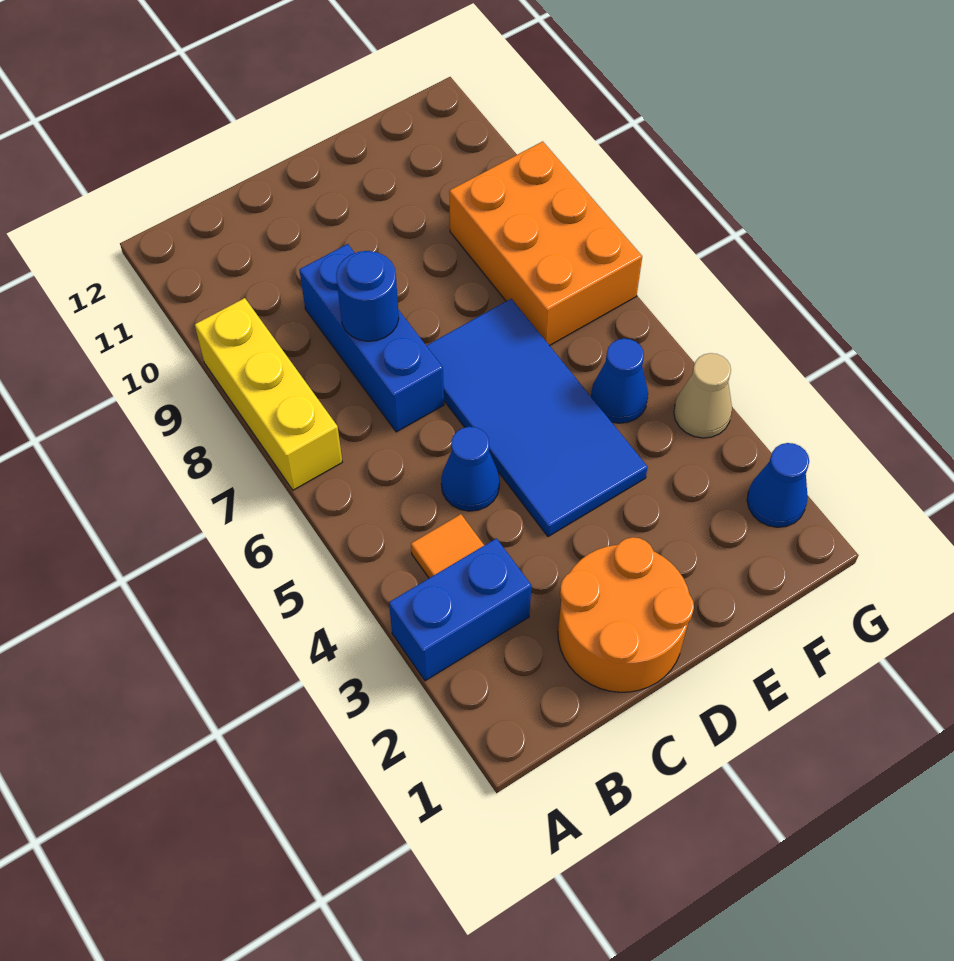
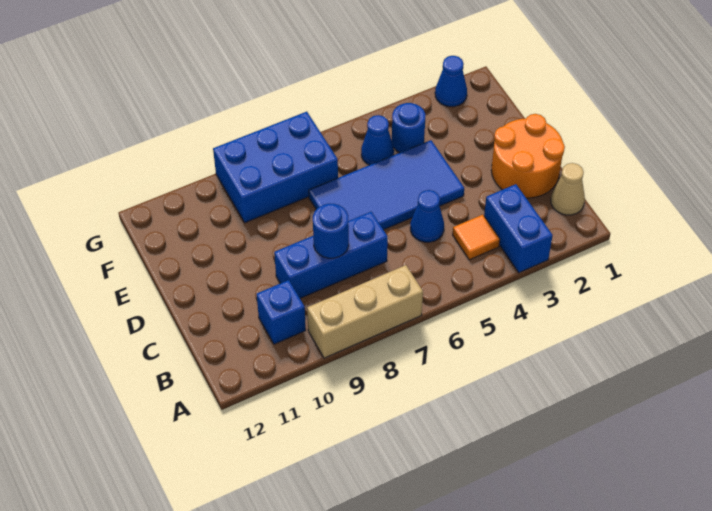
yellow brick A7:A9 level 1 -> tan brick A7:A9 level 1
none -> blue brick B10 level 1
none -> blue round brick F4 level 1
orange brick F7:G9 level 1 -> blue brick F7:G9 level 1
tan cone G4 level 1 -> tan cone B1 level 1

